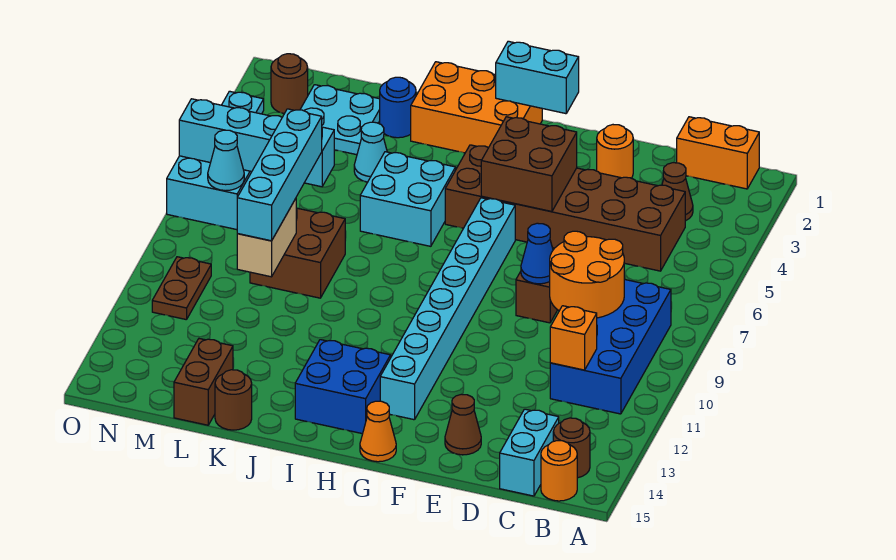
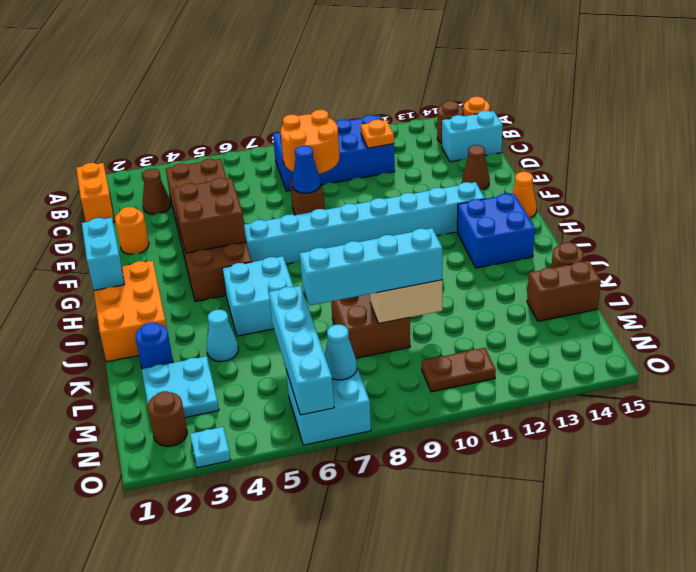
orange brick C11 level 2 -> orange plate C11 level 2

